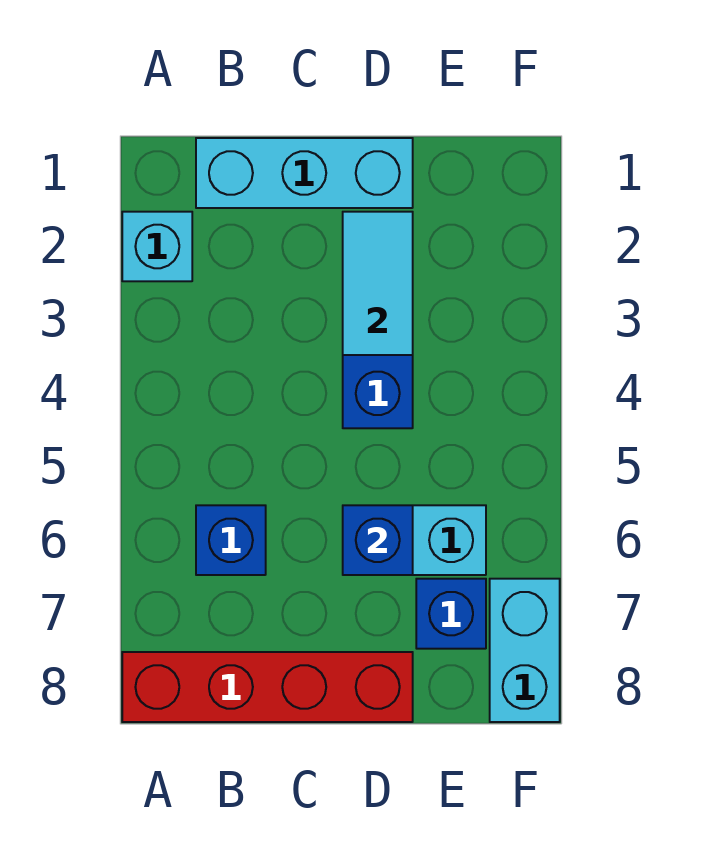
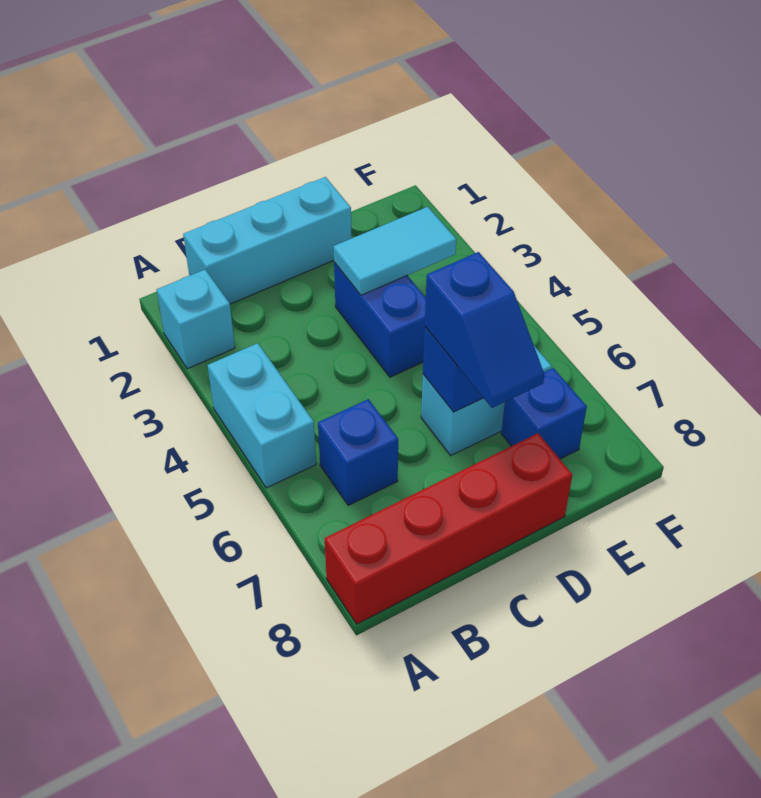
cyan tile D2:D3 level 2 -> cyan tile D3:E3 level 2
none -> blue slope D6:D7 level 3 top 6
cyan brick F7:F8 level 1 -> cyan brick A4:A5 level 1

